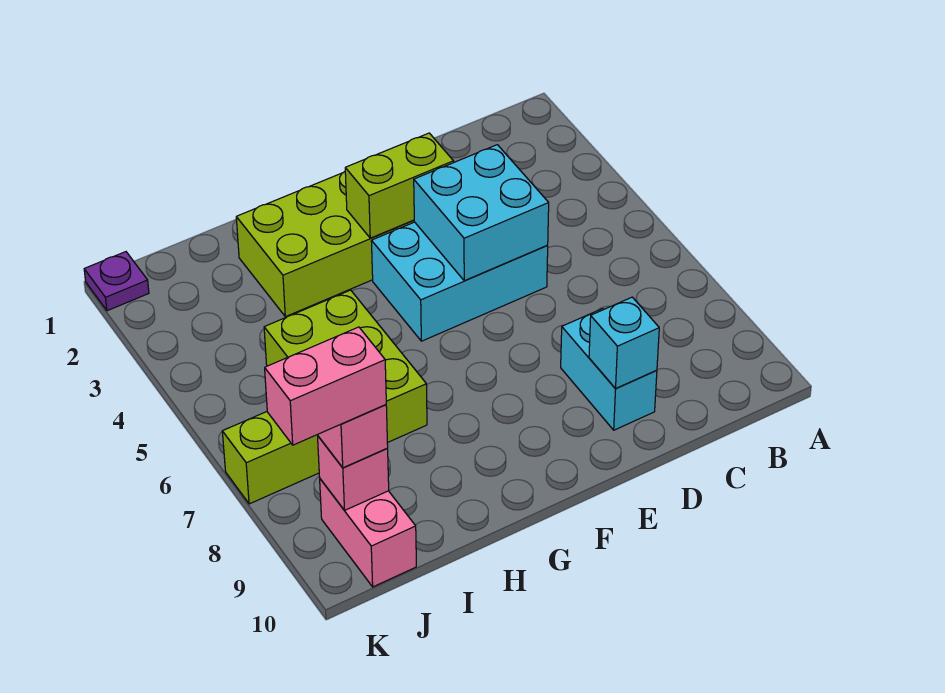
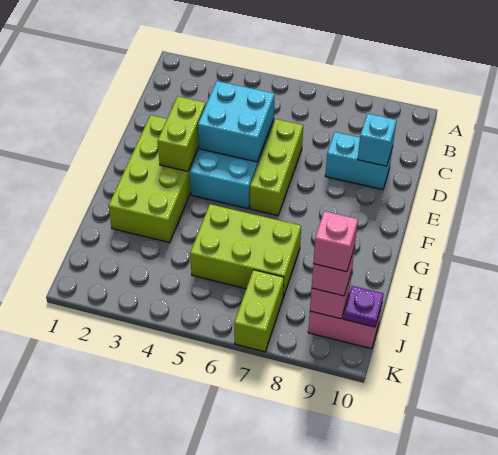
none -> lime brick D6:F6 level 1
pink brick J9:K9 level 4 -> pink brick J9 level 4
purple plate K1 level 1 -> purple plate J10 level 2

